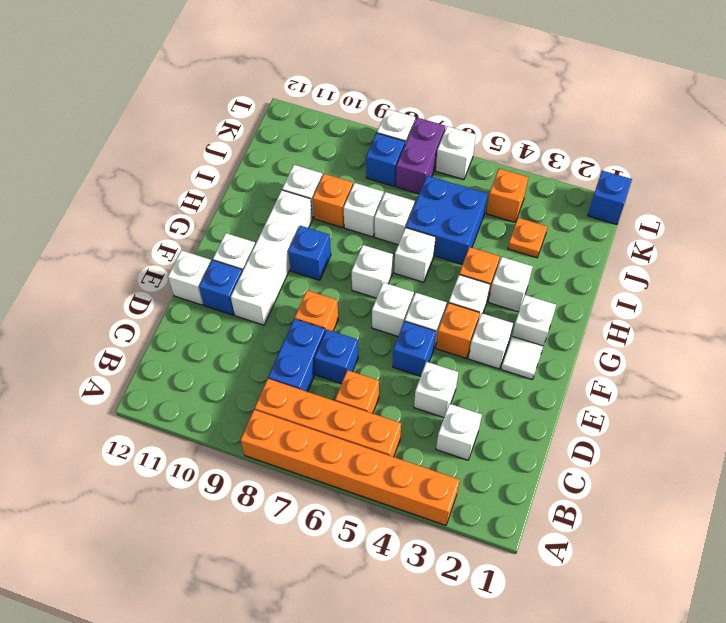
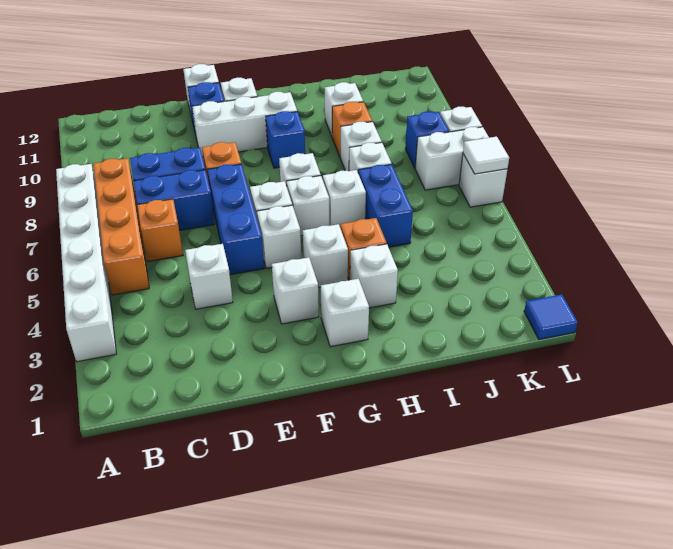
orange brick A3:A8 level 1 -> white brick A3:A8 level 1
white brick C3 level 1 -> white brick G6 level 1
blue brick D7 level 1 -> blue brick C7:D7 level 1
blue brick E5 level 1 -> blue brick E5:E7 level 1
white brick E10:H10 level 1 -> white brick E10:G10 level 1
white tile F2 level 1 -> white tile L6 level 2
orange brick F4 level 1 -> none
blue brick I5:J6 level 1 -> blue brick I5:I6 level 1
orange plate J3 level 1 -> none
orange brick K4 level 1 -> none
purple brick K7:L7 level 1 -> white brick K7:L7 level 1
blue brick L1 level 1 -> blue tile L1 level 1

